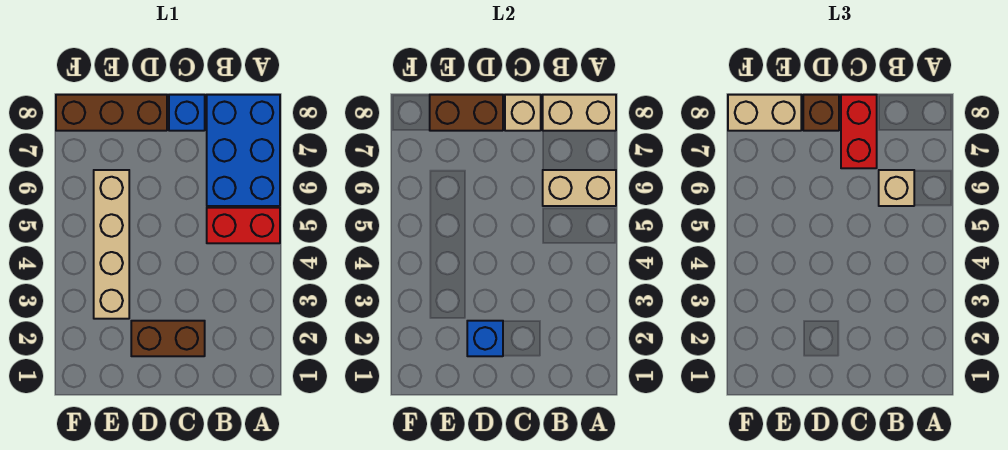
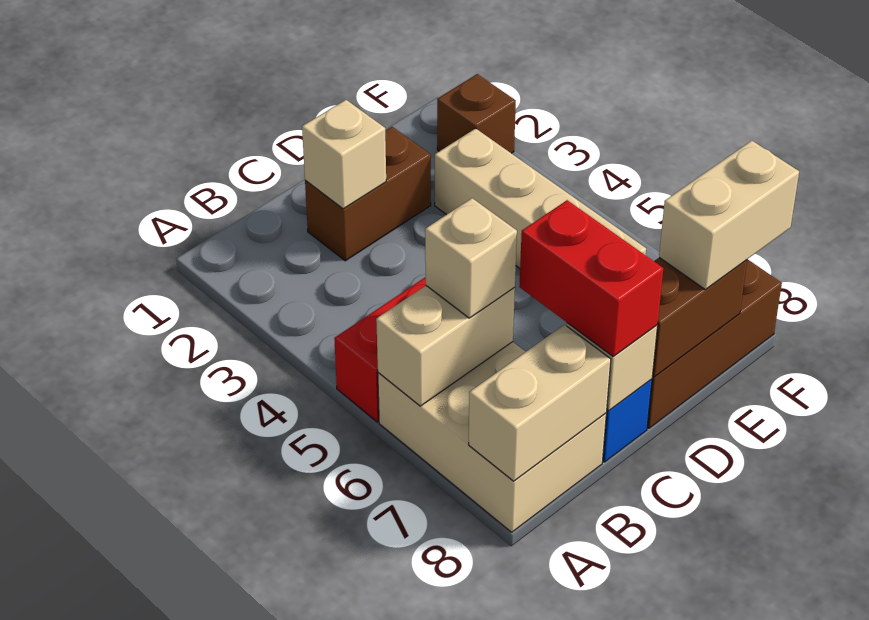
blue brick A6:B8 level 1 -> tan brick A6:B8 level 1
none -> tan brick C2 level 2
blue brick D2 level 2 -> none
brown brick D8 level 3 -> brown brick F2 level 1

